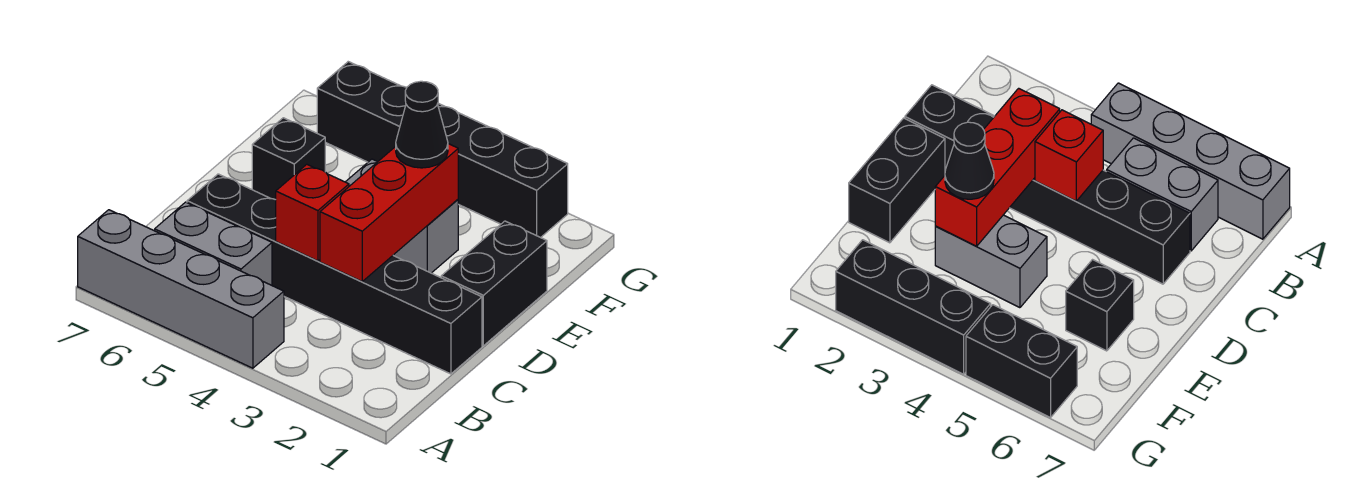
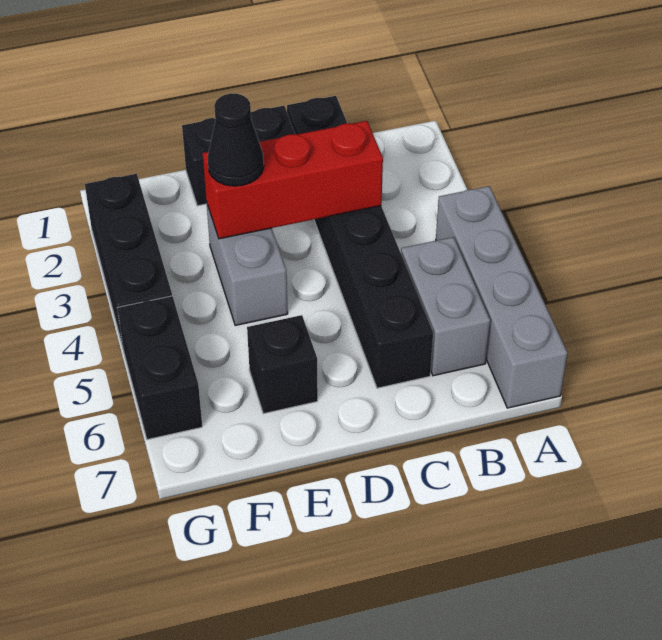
red brick C4 level 2 -> none

